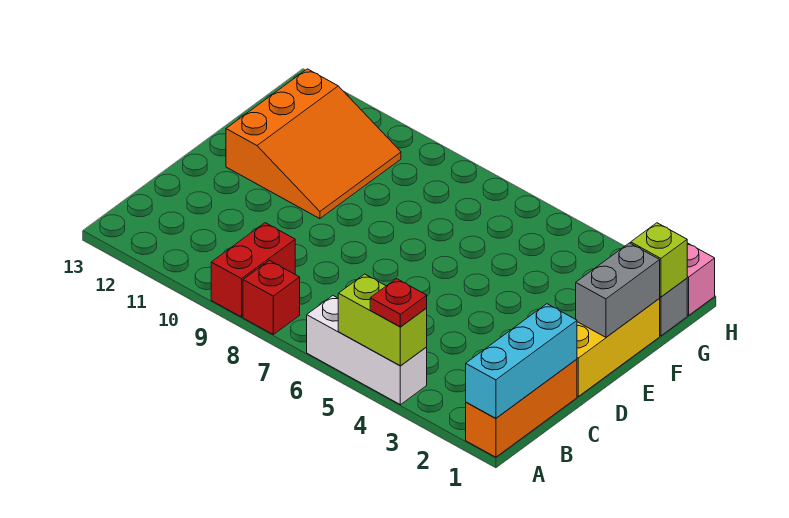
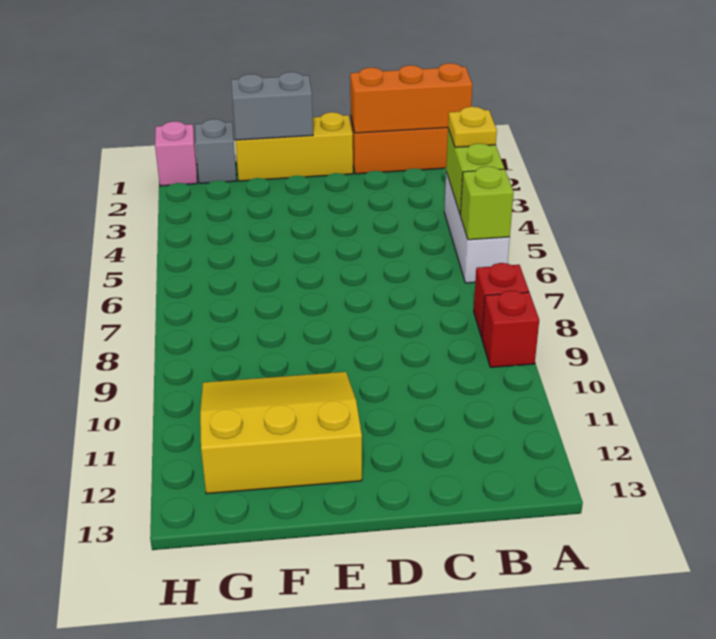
cyan brick A1:C1 level 2 -> orange brick A1:C1 level 2
red plate A4 level 3 -> yellow plate A4 level 3
red brick A9:B9 level 1 -> red brick A9 level 1
orange slope E10:G12 level 1 top 12 -> yellow slope E10:G12 level 1 top 12
lime brick G1 level 2 -> lime brick A6 level 2

